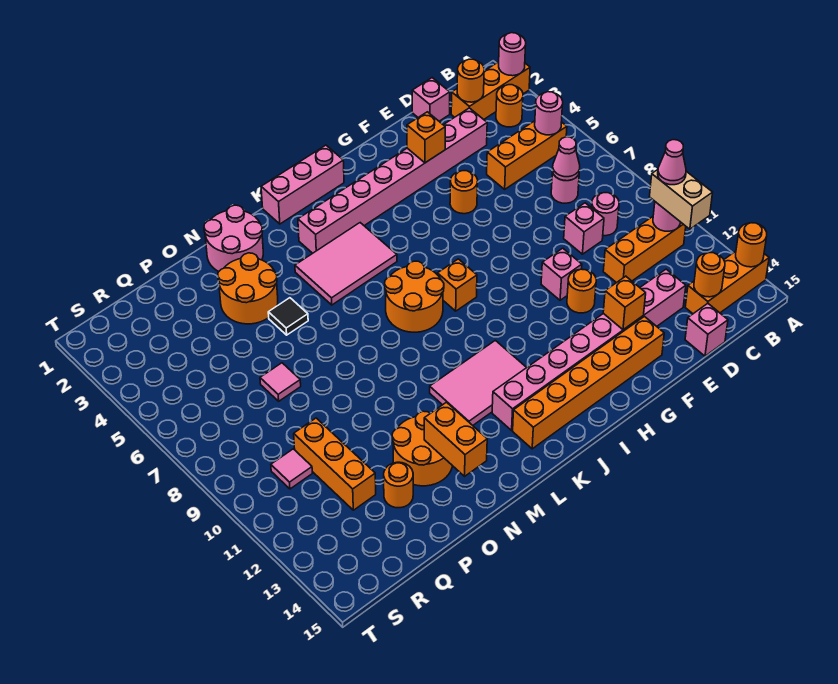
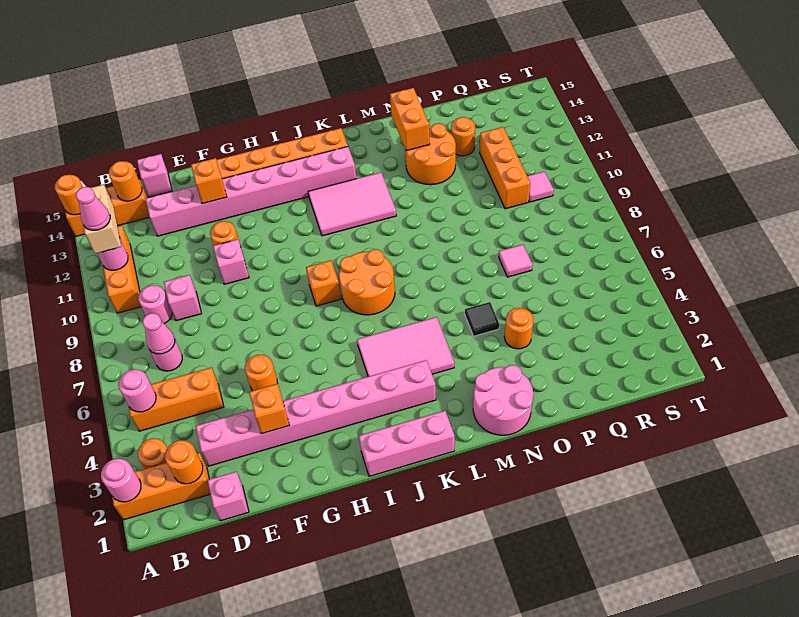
orange brick B11:D11 level 1 -> orange brick B10:B12 level 1
orange round brick N3:O4 level 1 -> orange round brick O4 level 1

